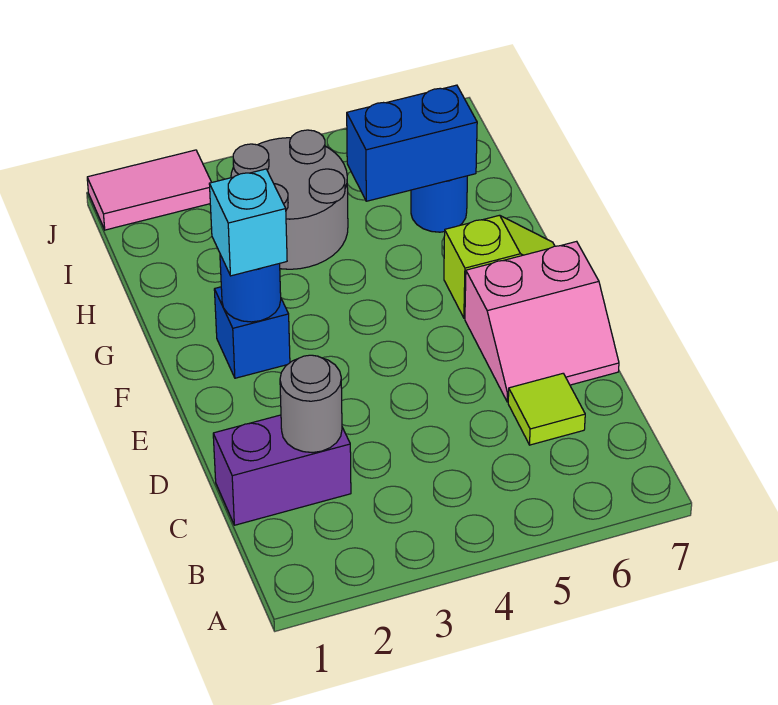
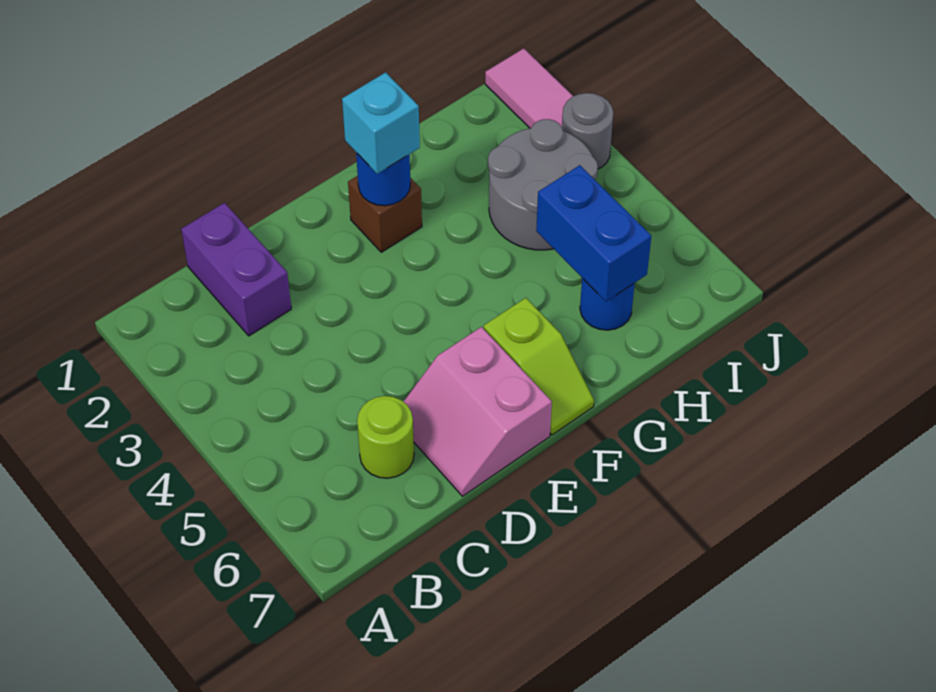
grey round brick C2 level 2 -> grey round brick J3 level 1
lime tile C6 level 1 -> lime round brick C6 level 1
blue brick F2 level 1 -> brown brick F2 level 1

